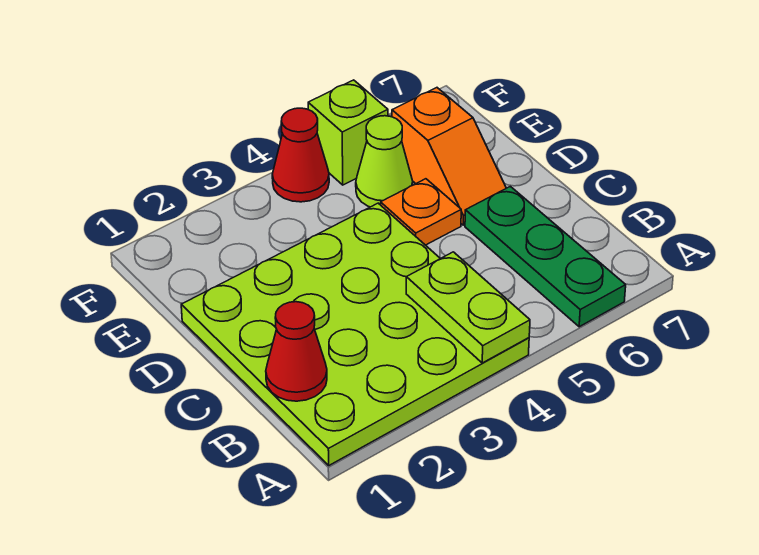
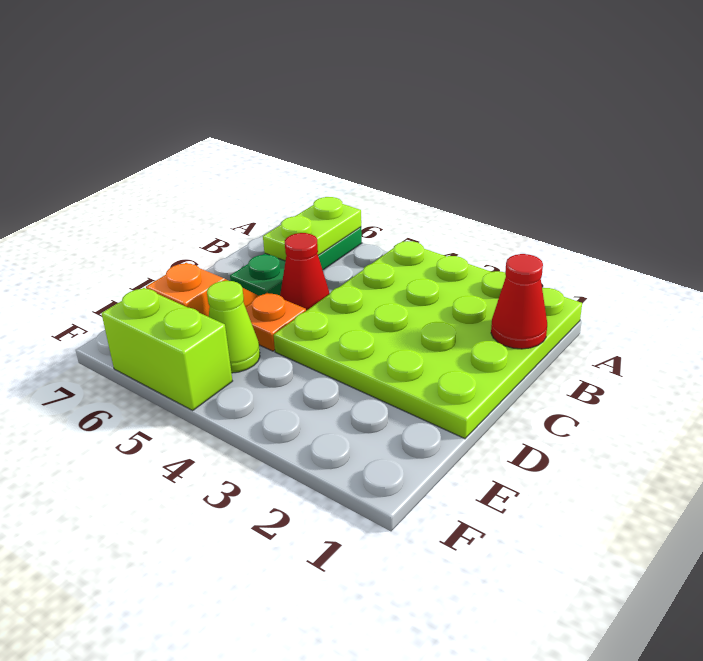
lime plate A4:B4 level 2 -> lime plate A6:B6 level 2
red cone F4 level 1 -> red cone C5 level 1
lime brick F5 level 1 -> lime brick F5:F6 level 1

